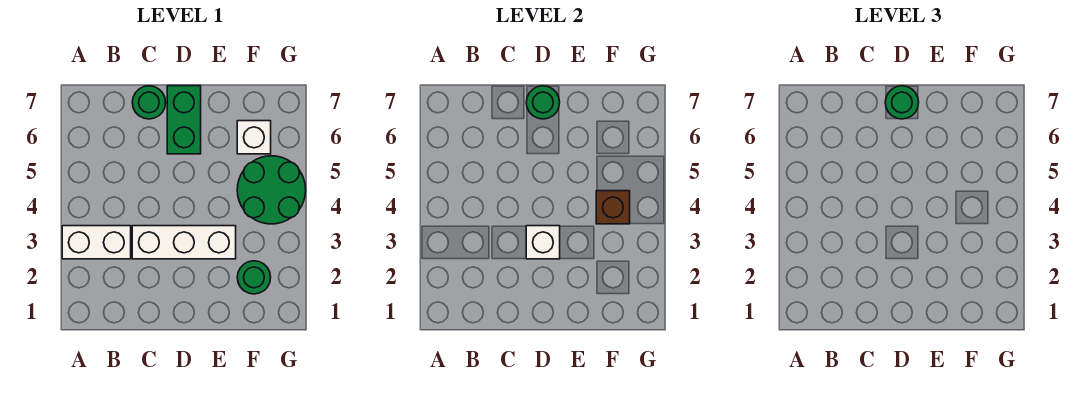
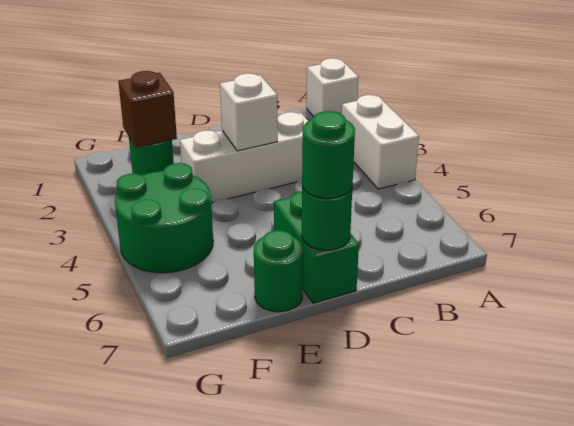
white brick A3:B3 level 1 -> white brick A3:A4 level 1
green round brick C7 level 1 -> green round brick E7 level 1
brown brick F4 level 2 -> brown brick F2 level 2
white brick F6 level 1 -> white brick A1 level 1

